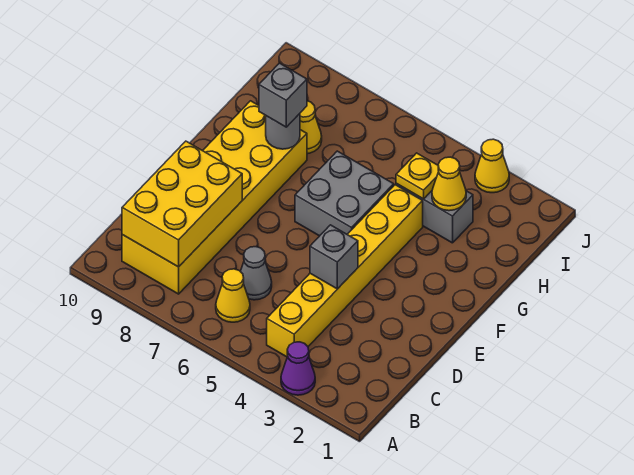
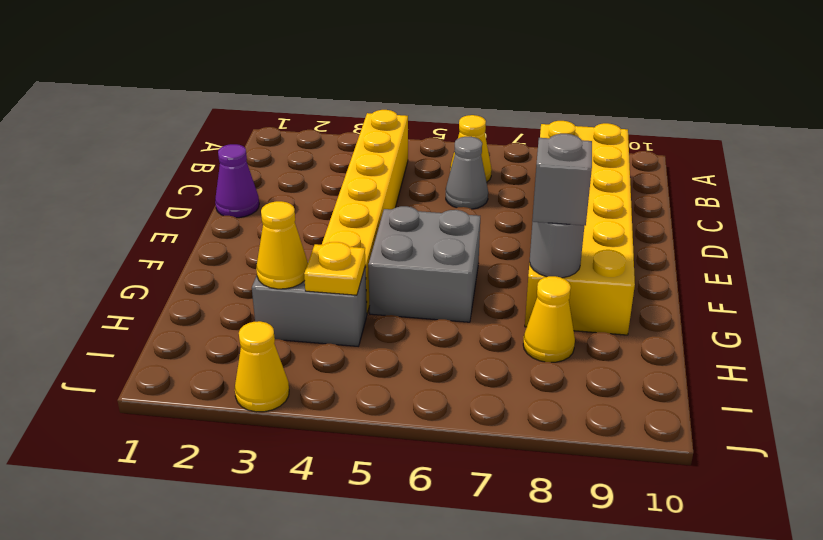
purple cone A3 level 1 -> purple cone D1 level 1
yellow brick B8:D9 level 2 -> none
grey brick D4 level 2 -> none

